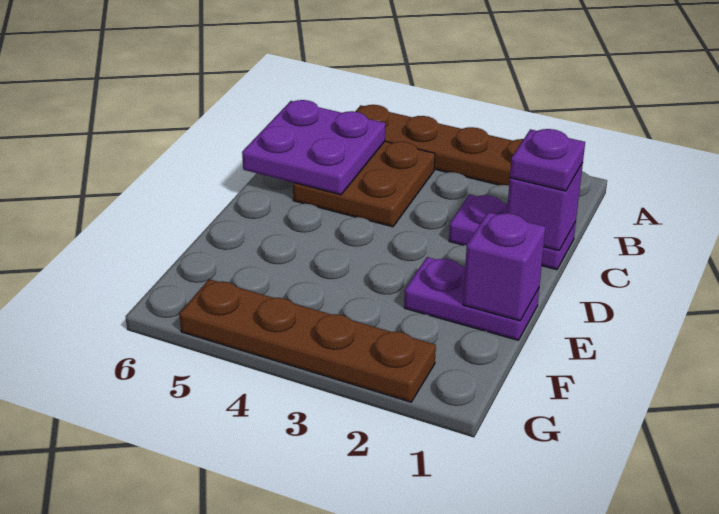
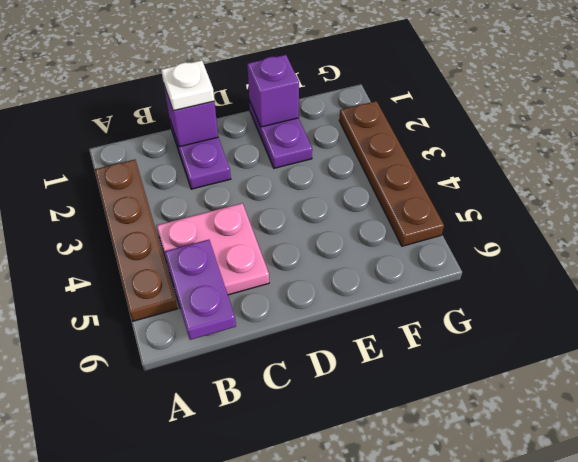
brown plate B4:C5 level 1 -> pink plate B4:C5 level 1
purple plate B5:C6 level 2 -> purple plate B5:B6 level 2
purple plate C1 level 3 -> white plate C1 level 3

